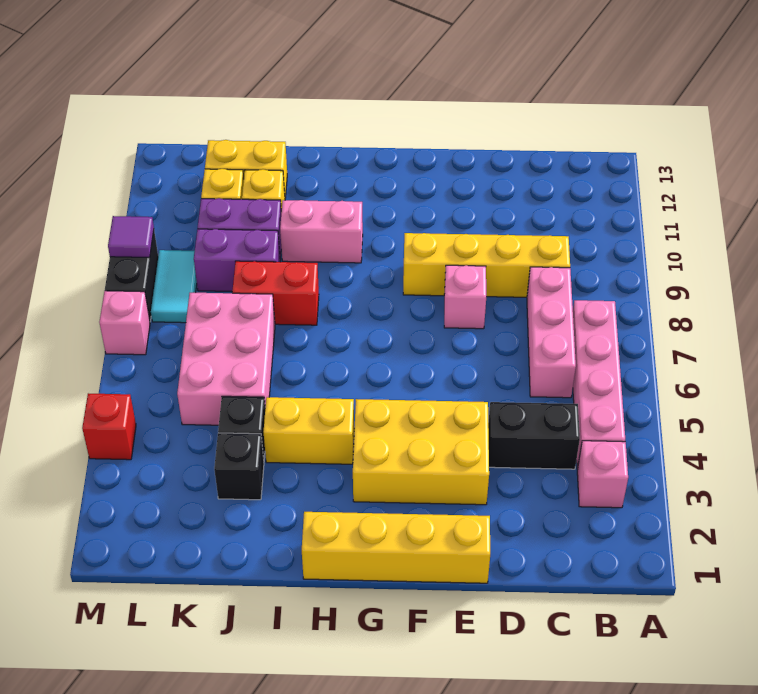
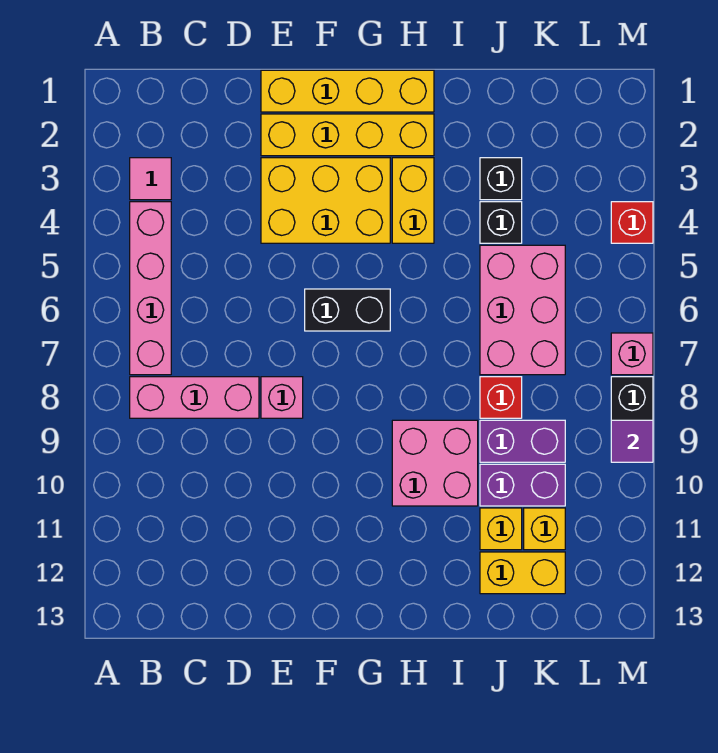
pink brick B3 level 1 -> pink tile B3 level 1
black brick C4:D4 level 1 -> black brick F6:G6 level 1
pink brick C6:C8 level 1 -> pink brick B8:D8 level 1
yellow brick C9:F9 level 1 -> yellow brick E2:H2 level 1
yellow brick H4:I4 level 1 -> yellow brick H3:H4 level 1
pink brick H10:I10 level 1 -> pink brick H9:I10 level 1
red brick I8:J8 level 1 -> red brick J8 level 1
cyan tile L8:L9 level 1 -> none

